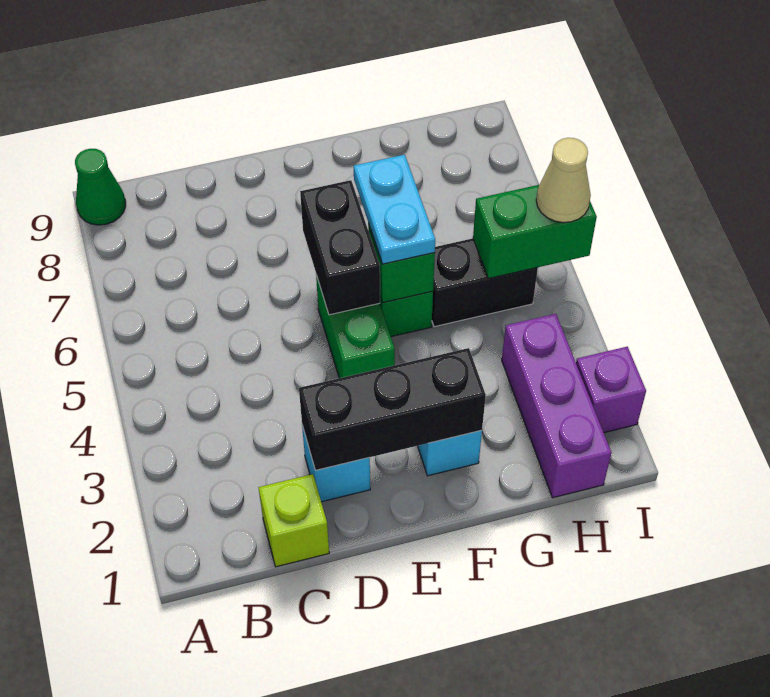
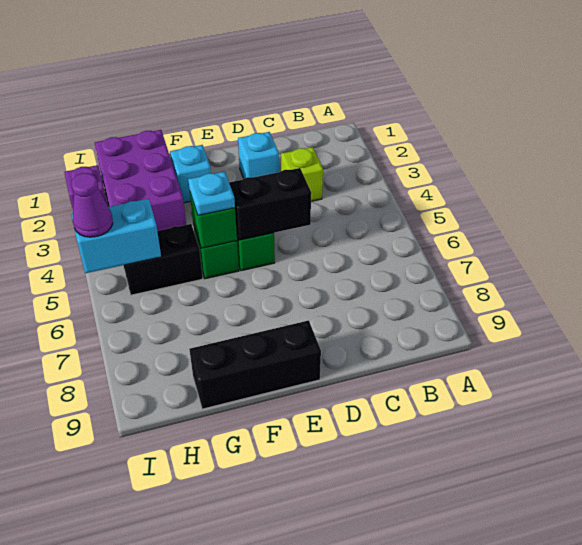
green cone A9 level 1 -> none
lime brick C1 level 1 -> lime brick C3 level 1
black brick D2:F2 level 2 -> black brick E9:G9 level 1
black brick E5:E6 level 2 -> black brick D5:E5 level 2
cyan plate F5:F6 level 3 -> cyan plate F5 level 3
purple brick H1:H3 level 1 -> purple brick G1:H3 level 1
green brick H5:I5 level 2 -> cyan brick H5:I5 level 2
tan cone I5 level 3 -> purple cone I5 level 3

